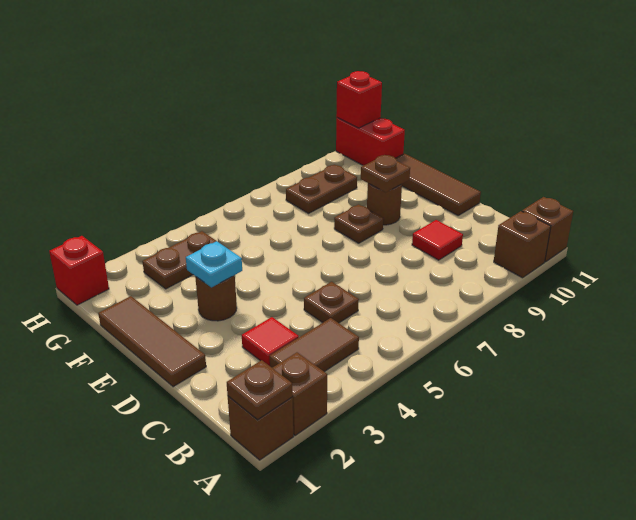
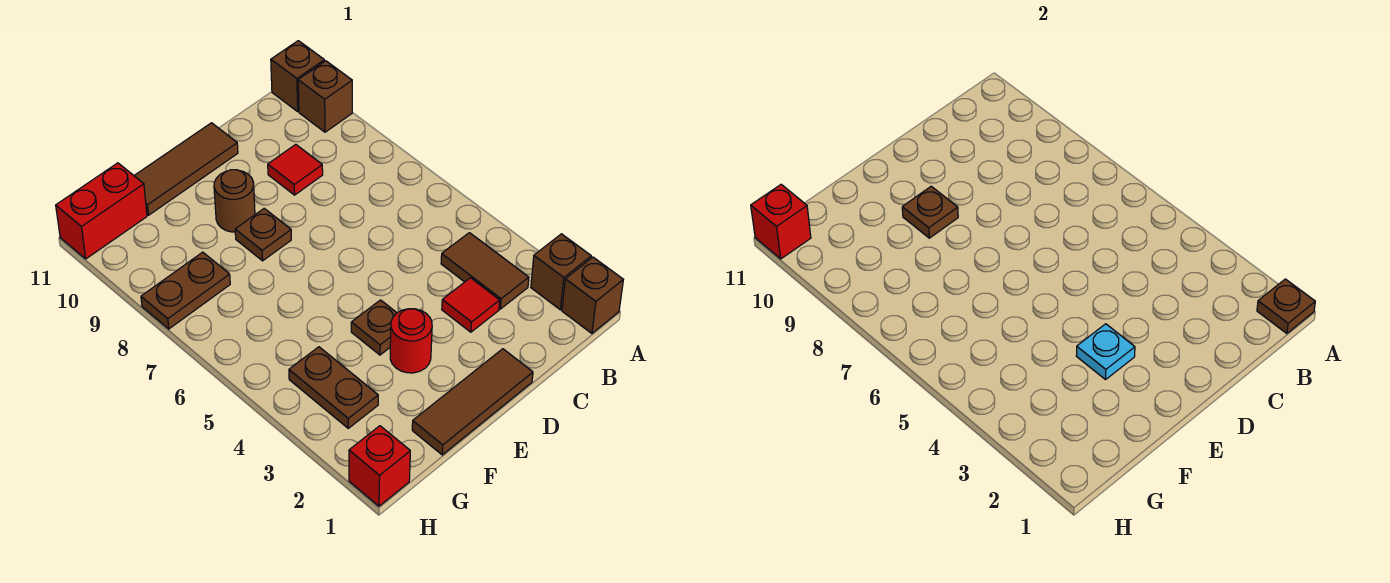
brown plate C5 level 1 -> brown plate E4 level 1
brown round brick E3 level 1 -> red round brick E3 level 1
brown plate G8:G9 level 1 -> brown plate G8:H8 level 1

